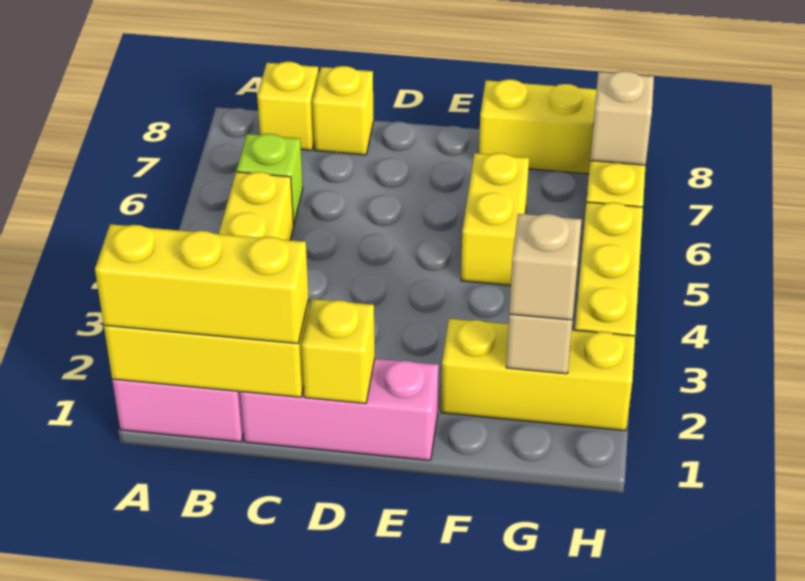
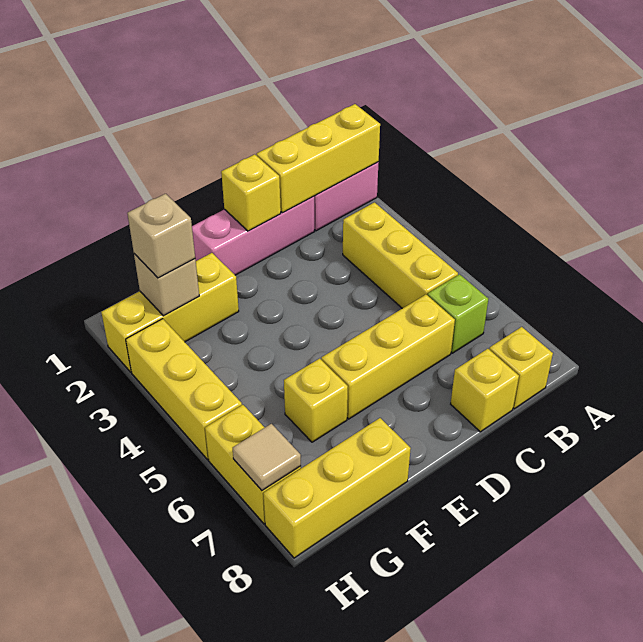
yellow brick A1:C1 level 3 -> yellow brick C6:E6 level 1
yellow brick F5:F6 level 1 -> yellow brick F6 level 1
tan brick H7 level 2 -> tan tile H7 level 2

